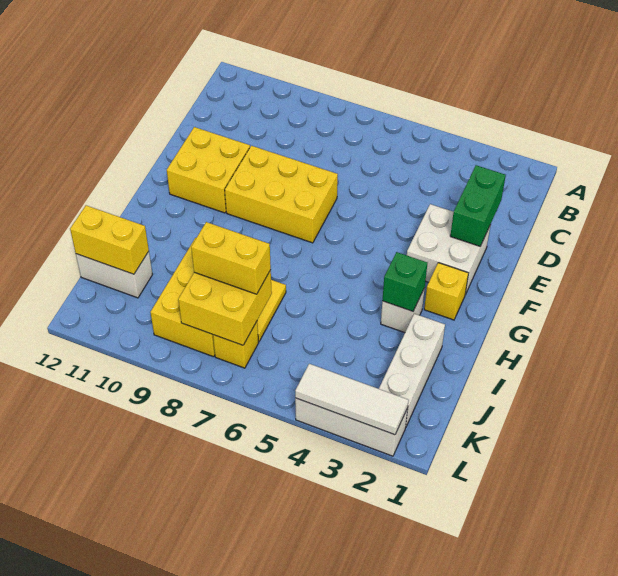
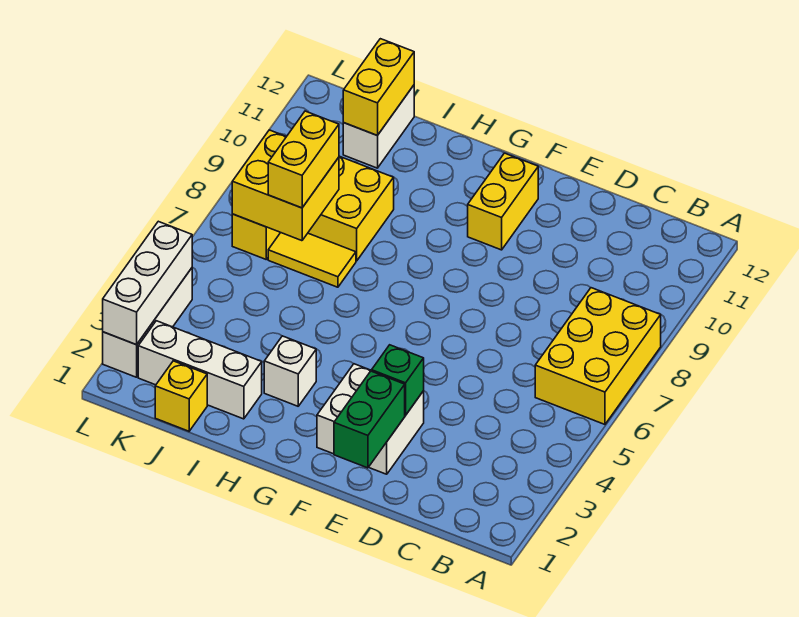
green brick D2:E2 level 2 -> green brick E1:E2 level 2
yellow brick E7:F9 level 1 -> yellow brick A6:B8 level 1
yellow brick E10:F11 level 1 -> yellow brick F10:F11 level 1
yellow brick G2 level 1 -> yellow brick J1 level 1
green brick H3 level 2 -> green brick E3 level 2
white tile L2:L4 level 2 -> white brick L2:L4 level 2

